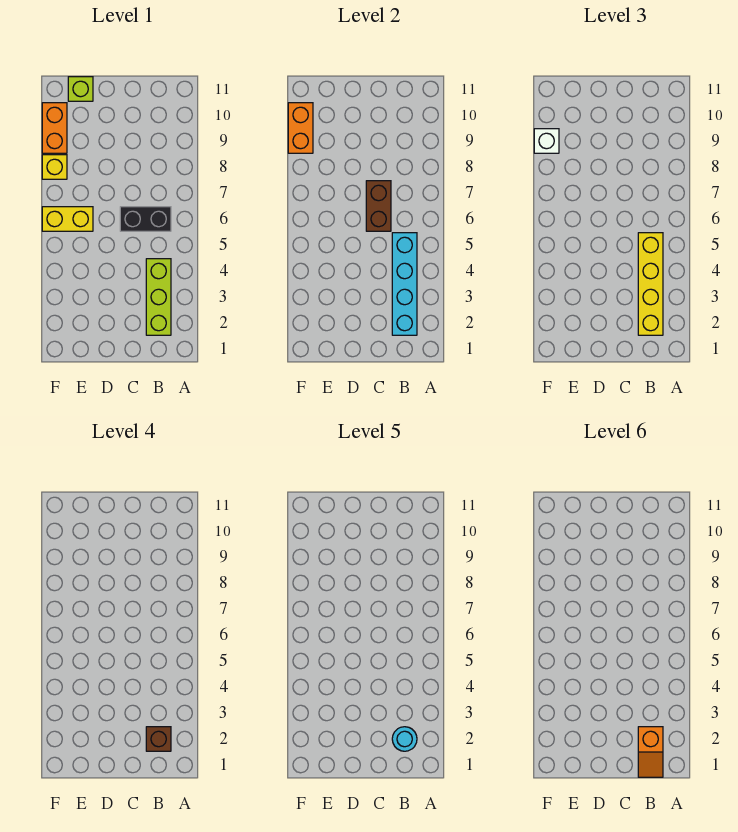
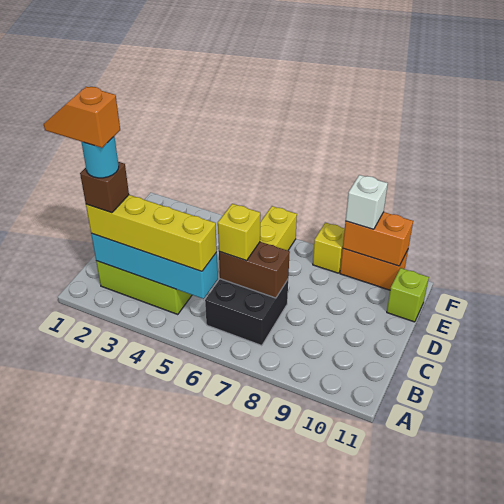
black brick B6:C6 level 1 -> black brick B6:C7 level 1
none -> yellow brick C6 level 3

